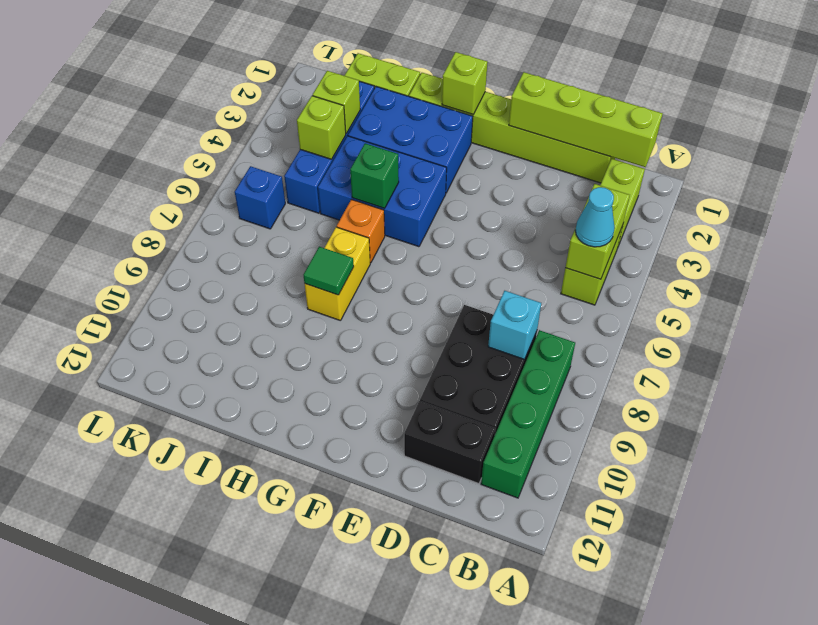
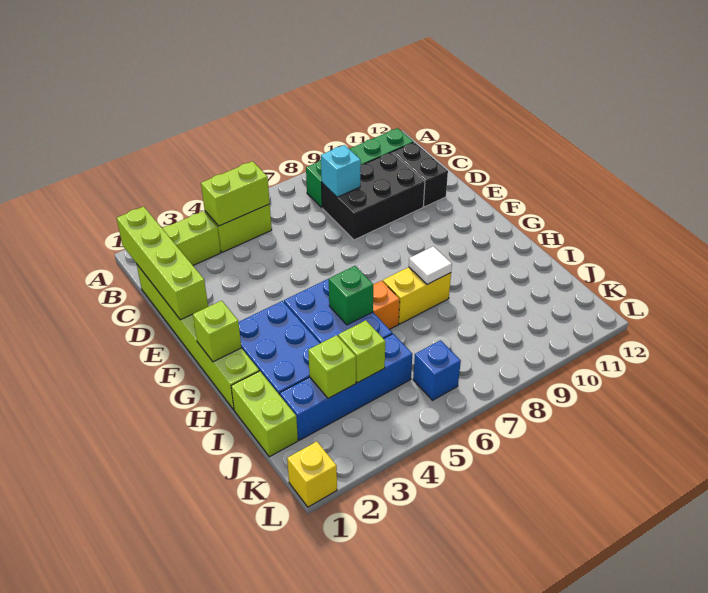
cyan cone B5 level 3 -> none
green tile H8 level 2 -> white tile H8 level 2
none -> yellow brick L1 level 1

